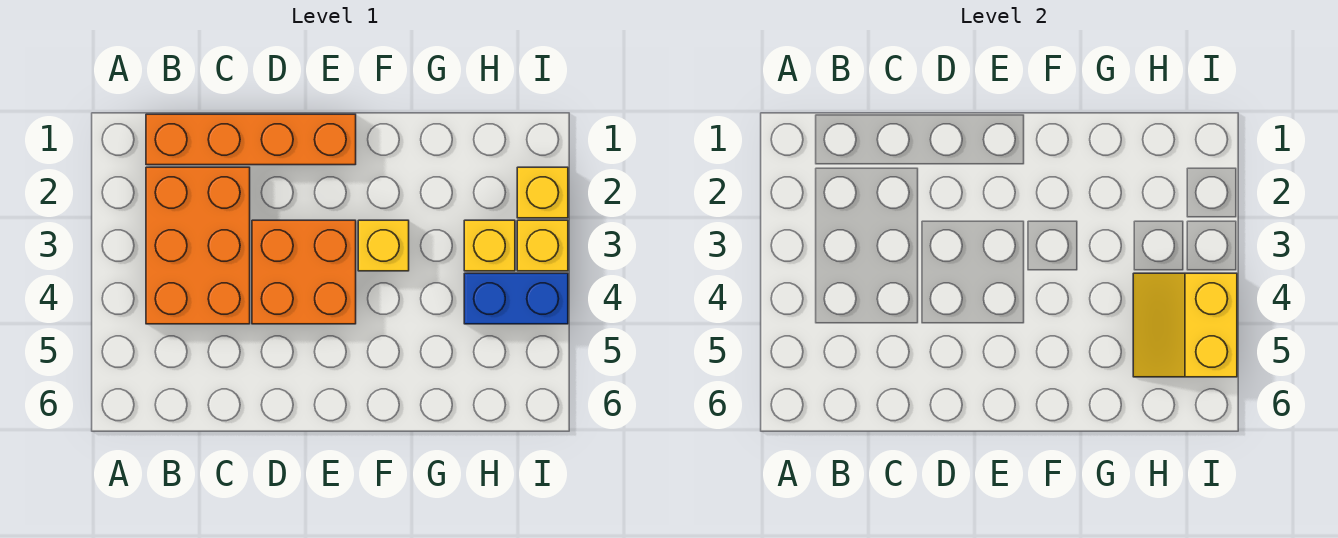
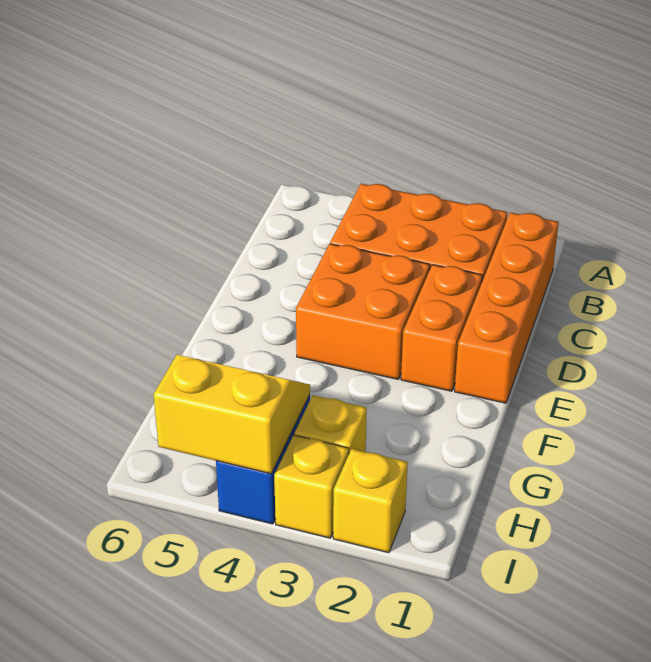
none -> orange brick D2:E2 level 1
yellow brick F3 level 1 -> none

